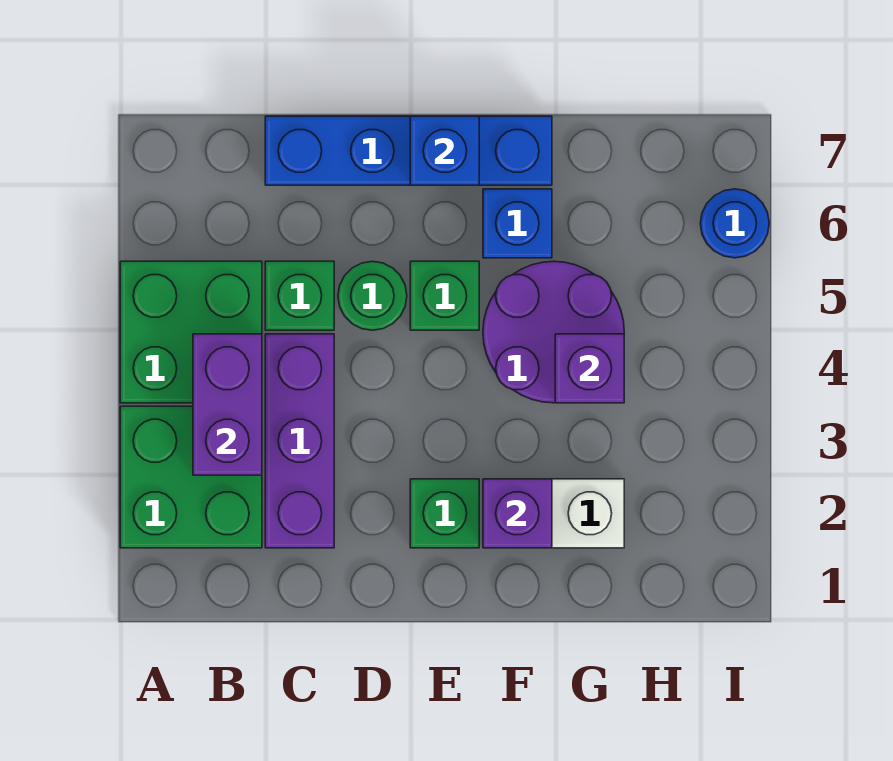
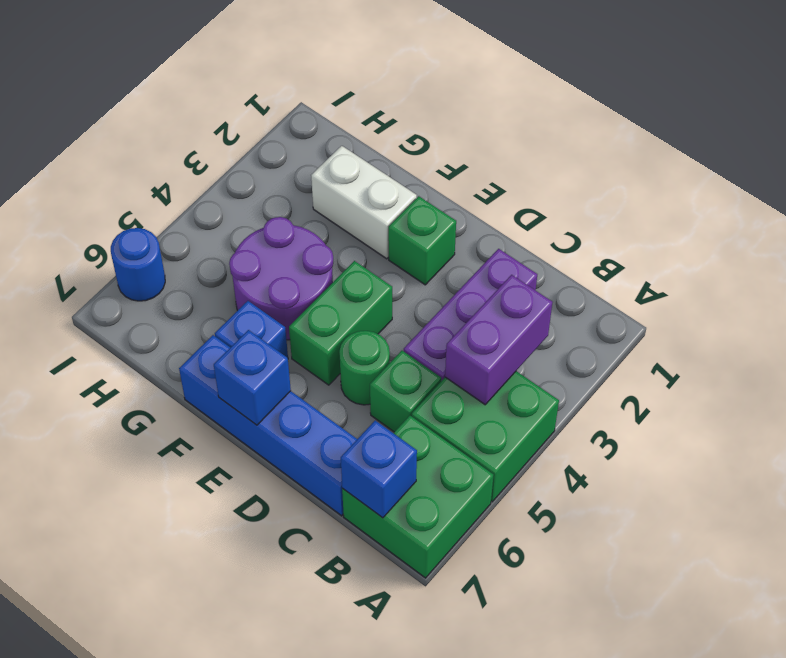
green brick A2:B3 level 1 -> green brick A6:B7 level 1
none -> blue brick B7 level 2
green brick E5 level 1 -> green brick E4:E5 level 1
purple brick F2 level 2 -> none
purple brick G4 level 2 -> none

